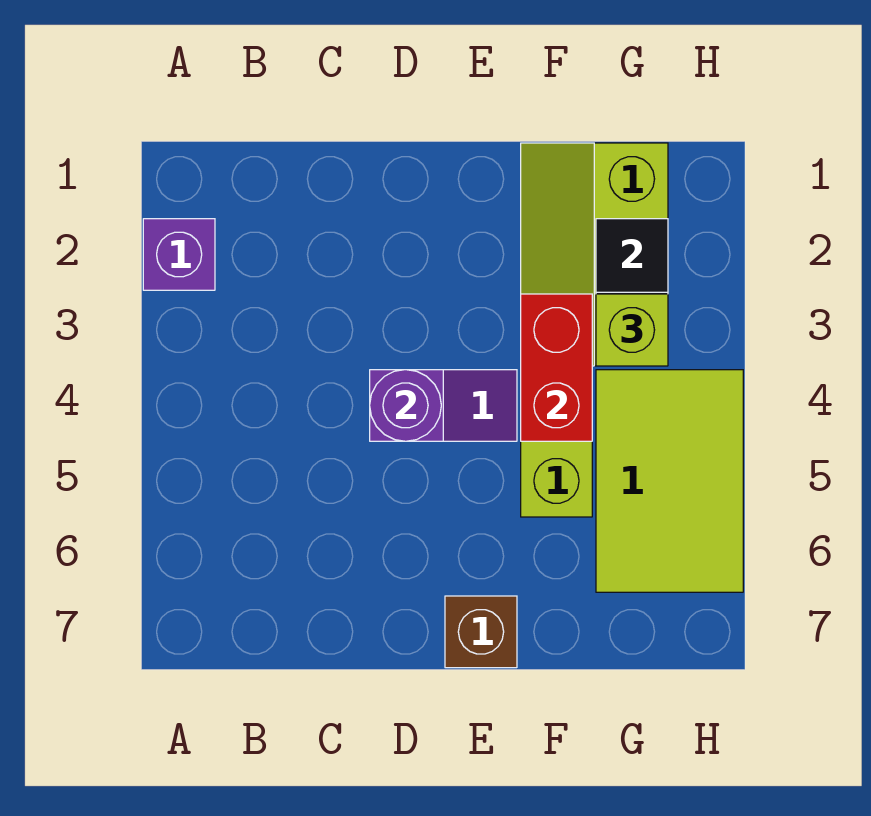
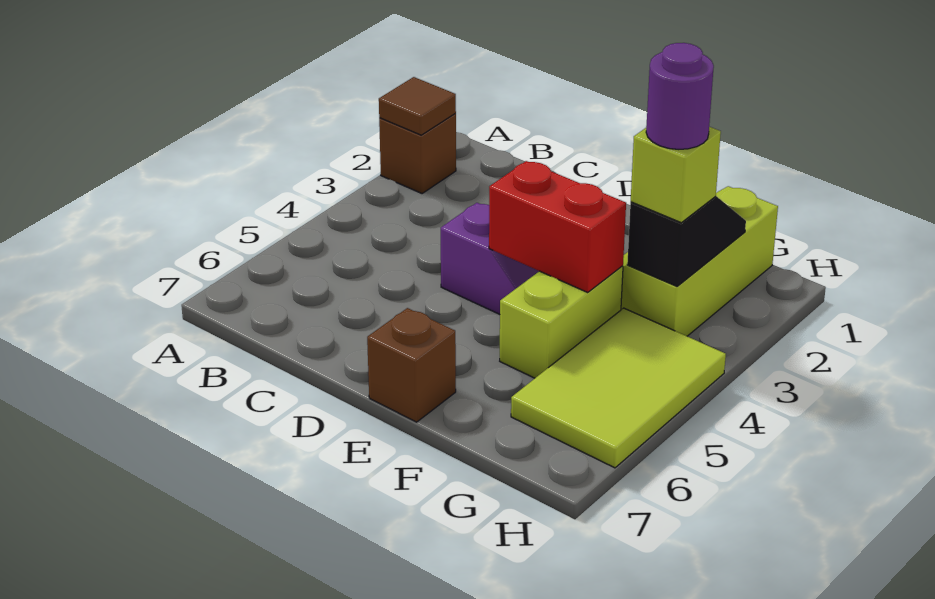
purple brick A2 level 1 -> brown brick A2 level 1
none -> brown tile A2 level 2
purple round brick D4 level 2 -> purple round brick G3 level 4
red brick F3:F4 level 2 -> red brick E4:F4 level 2

